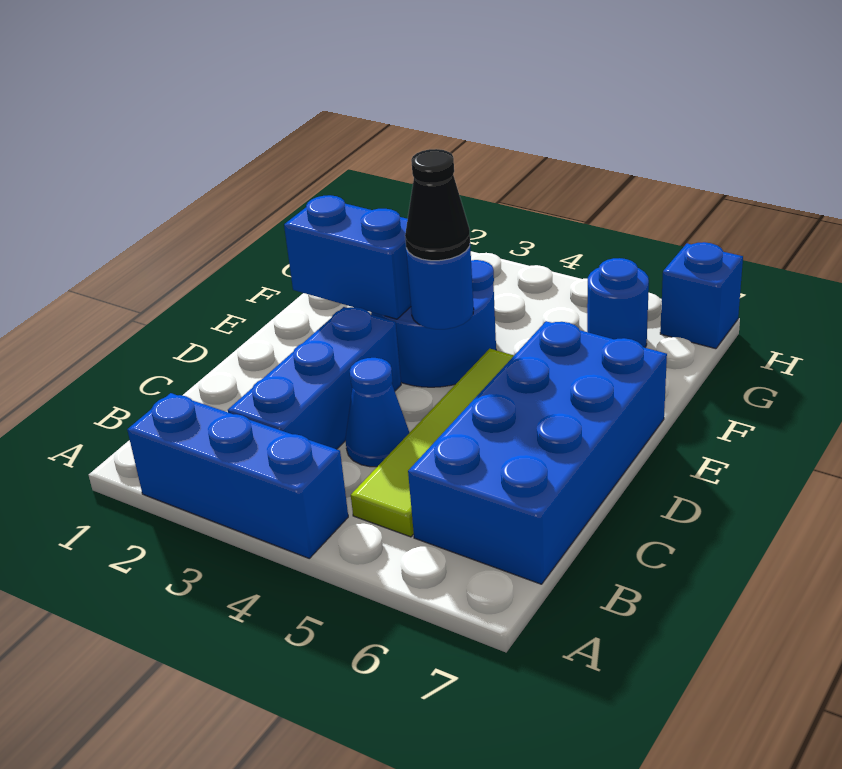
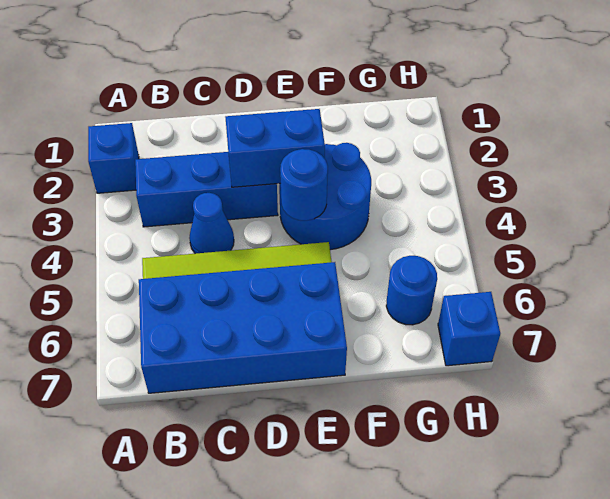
blue brick A2:A4 level 1 -> blue brick A2 level 1
blue brick E2:E3 level 2 -> blue brick D3:E3 level 2
black cone E4 level 3 -> none

